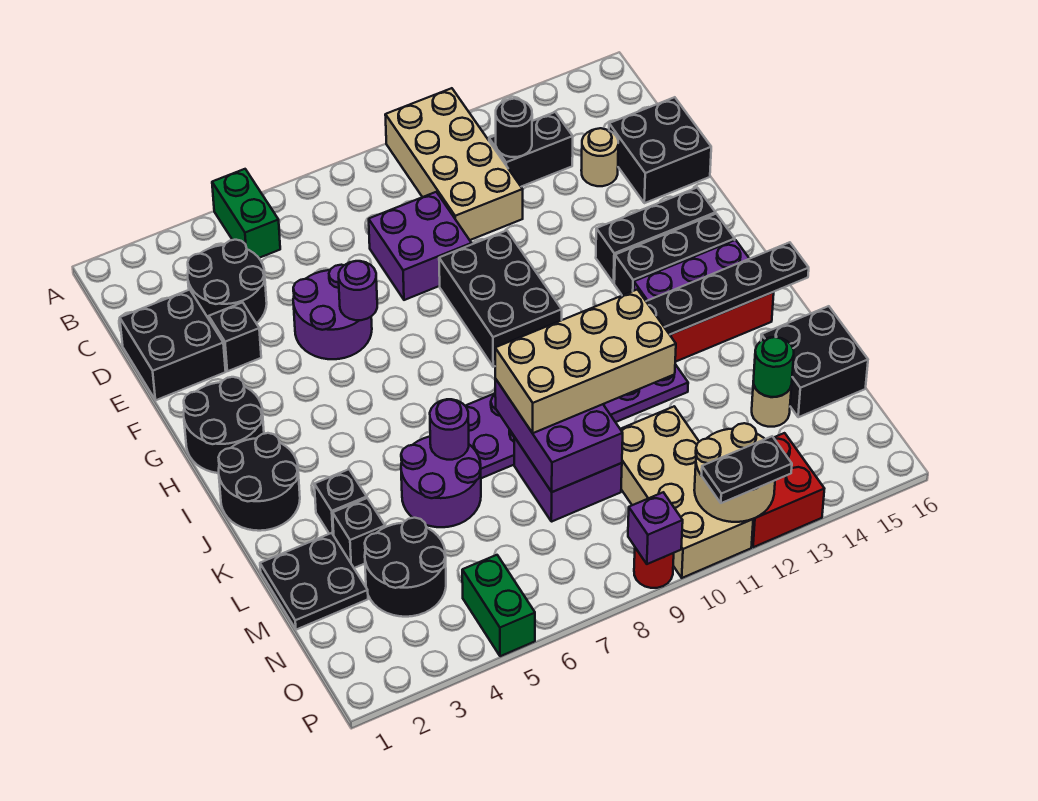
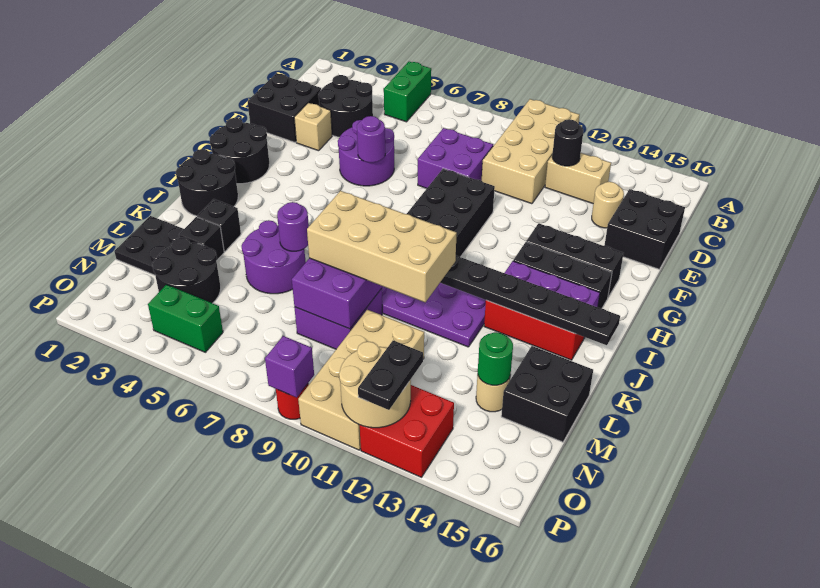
black brick C12:C13 level 1 -> tan brick C12:C13 level 1
black brick E3 level 1 -> tan brick E3 level 1
green brick O5:P5 level 1 -> green brick O4:O5 level 1
black plate P11:P12 level 3 -> black plate O12:P12 level 3

